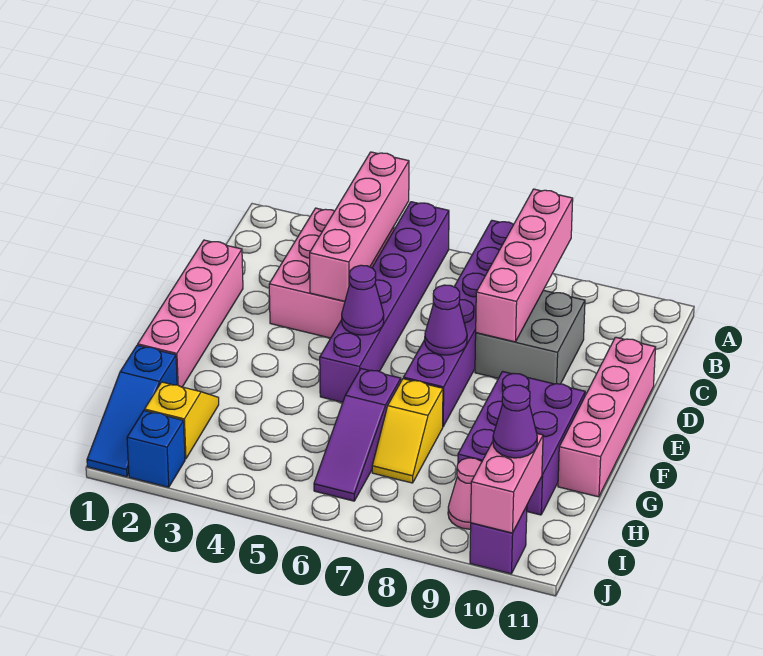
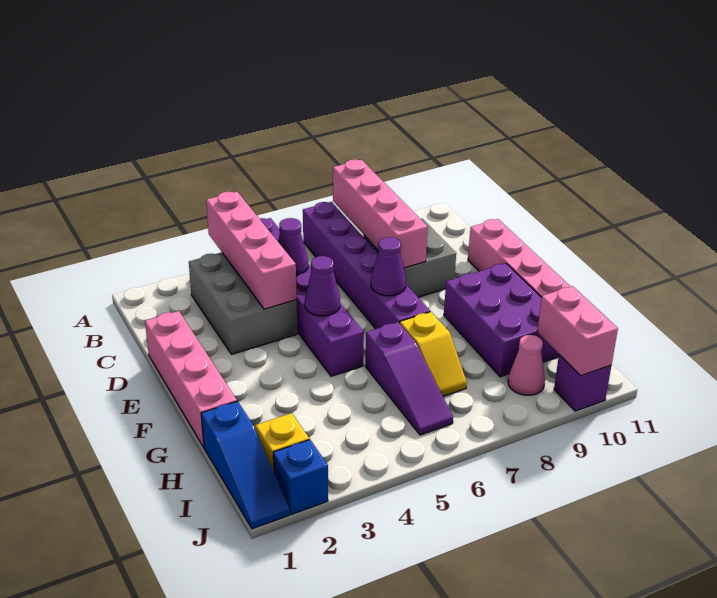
pink brick B3:D4 level 1 -> grey brick B3:D4 level 1
purple cone I10 level 3 -> purple cone C5 level 2

